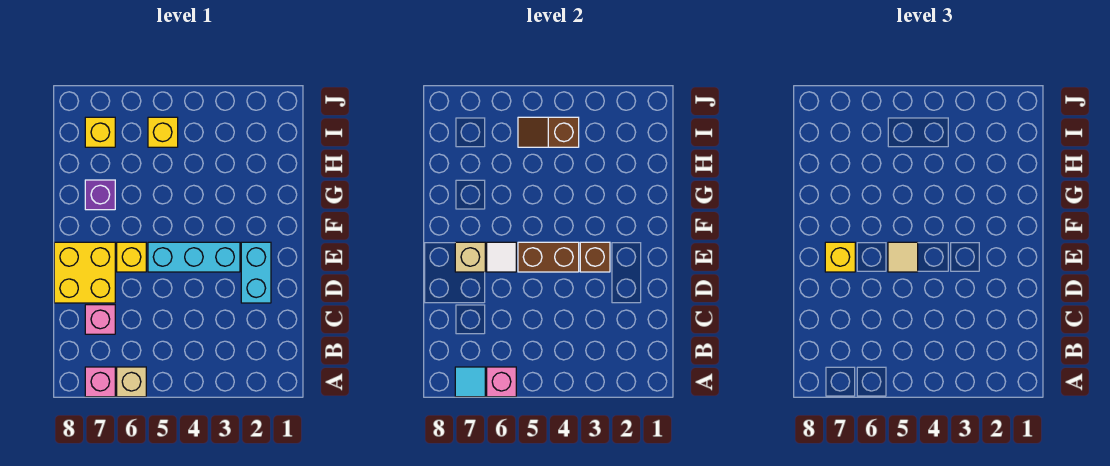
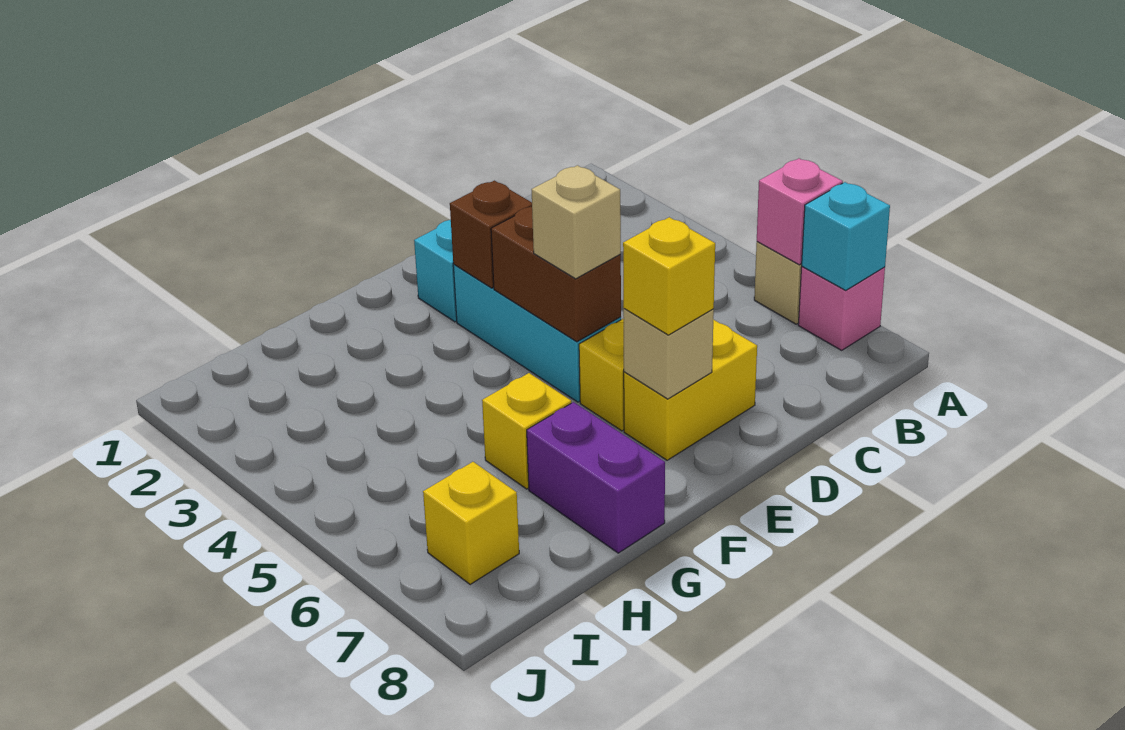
cyan tile A7 level 2 -> cyan brick A7 level 2
pink brick C7 level 1 -> none
yellow brick D7:E8 level 1 -> yellow brick D7:E7 level 1
tan tile E5 level 3 -> tan brick E5 level 3
white tile E6 level 2 -> none
purple brick G7 level 1 -> purple brick G7:G8 level 1
brown slope I4:I5 level 2 top 4 -> none
yellow brick I5 level 1 -> yellow brick G6 level 1

